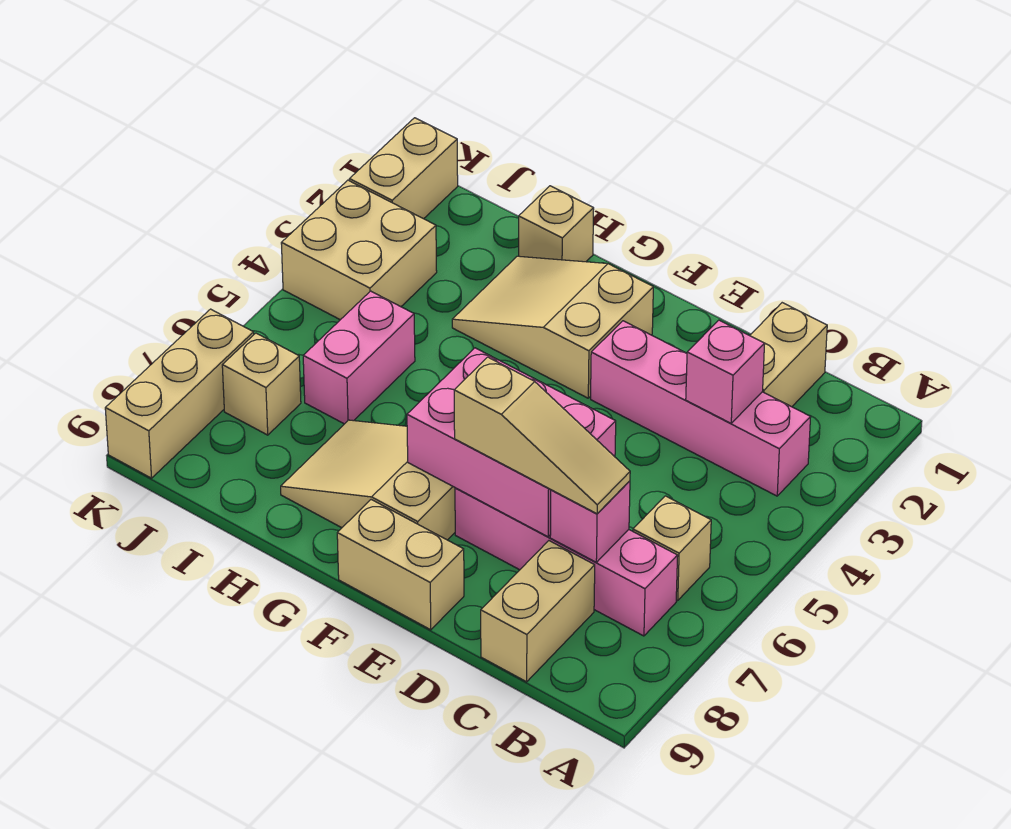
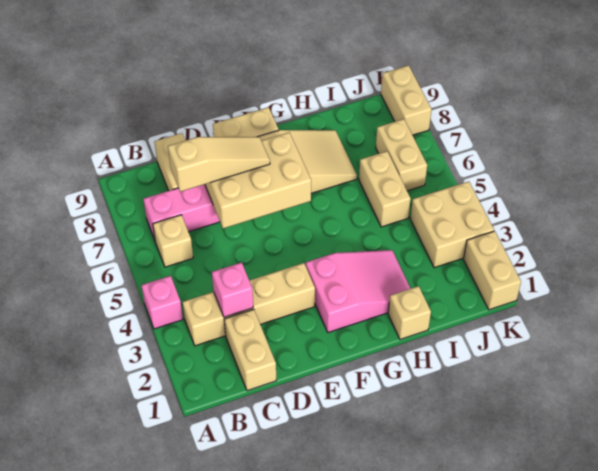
pink brick B3:E3 level 1 -> tan brick B3:E3 level 1
pink brick C7 level 2 -> pink brick A4 level 1
tan slope C7:E7 level 3 top E -> tan slope C7:E7 level 3 top C
pink brick D6:F7 level 2 -> tan brick D6:F7 level 2
tan slope F2:H3 level 1 top F -> pink slope F2:H3 level 1 top F
pink brick I5:I6 level 1 -> tan brick I5:I6 level 1
tan brick J7 level 1 -> tan brick J6:J7 level 1
tan brick K7:K9 level 1 -> tan brick K8:K9 level 1

